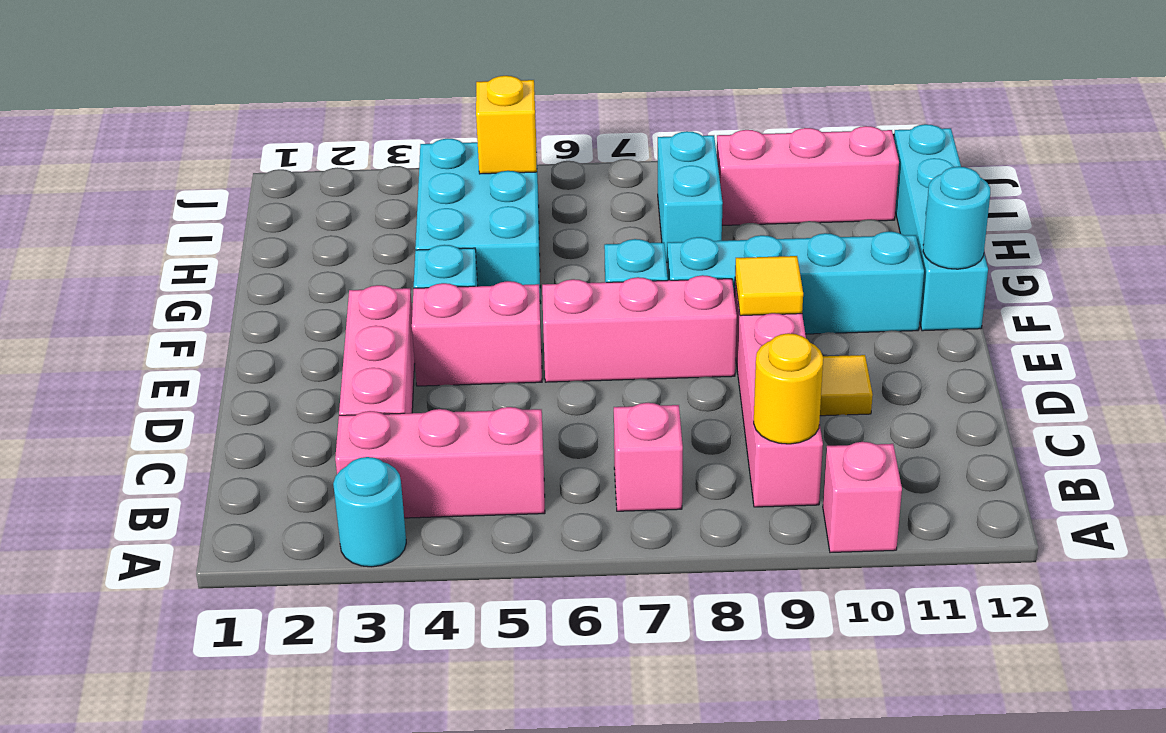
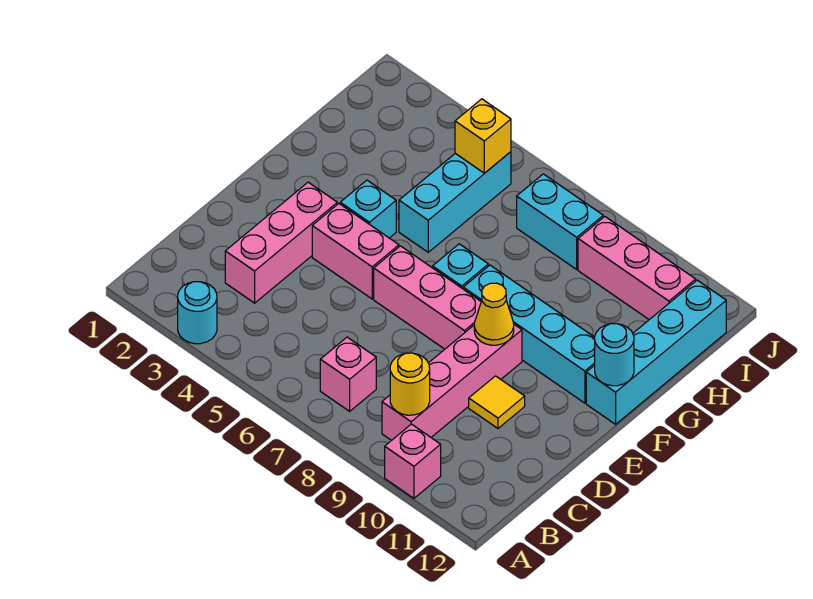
pink brick B3:B5 level 1 -> none
yellow tile E9 level 2 -> yellow cone E9 level 2
cyan brick G4:I5 level 1 -> cyan brick G5:I5 level 1
cyan brick H8:I8 level 1 -> cyan brick I7:I8 level 1

